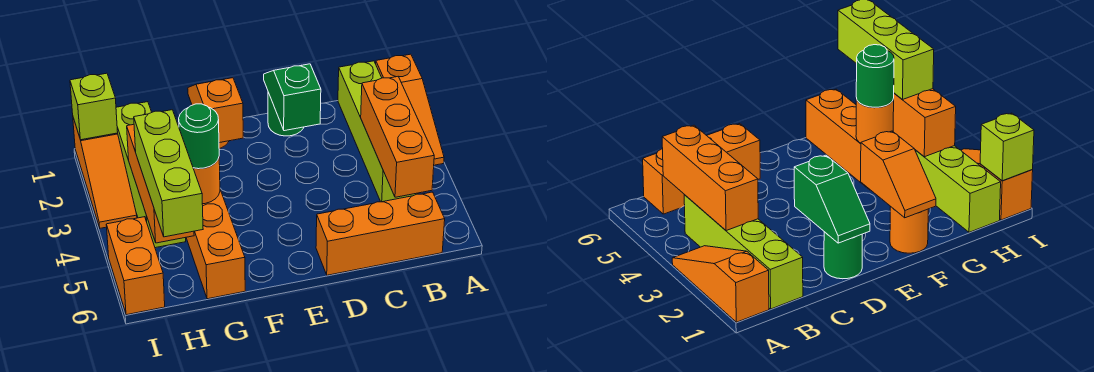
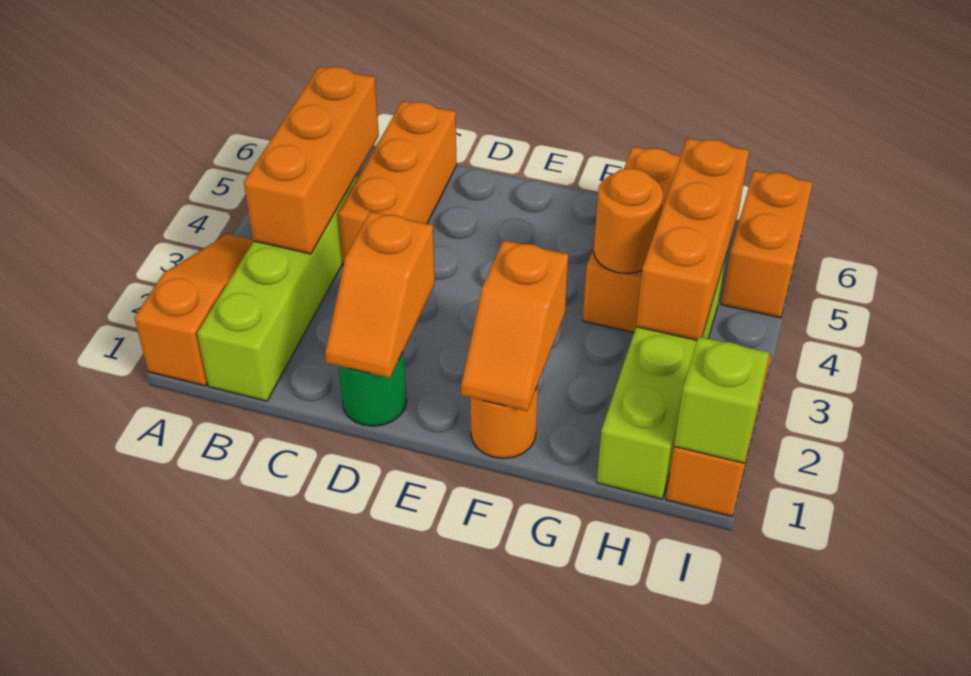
orange brick B6:D6 level 1 -> orange brick C4:C6 level 1
green slope D1:D2 level 2 top 2 -> orange slope D1:D2 level 2 top 2
green round brick G4 level 3 -> none
lime brick H4:H6 level 3 -> none

